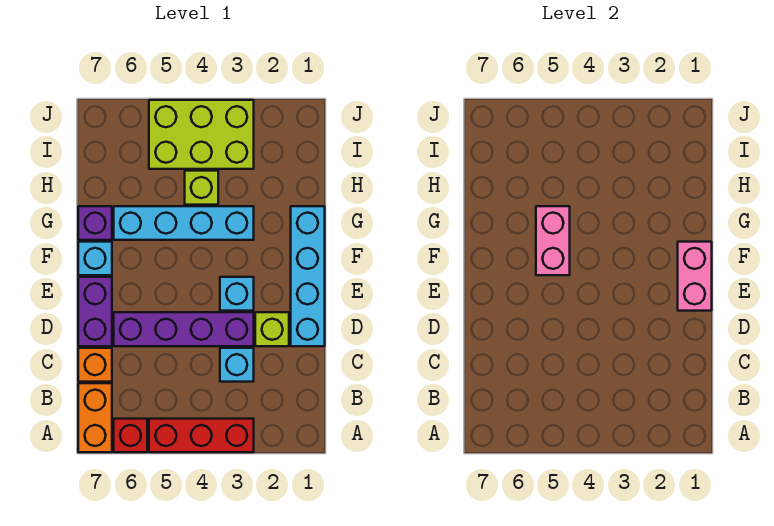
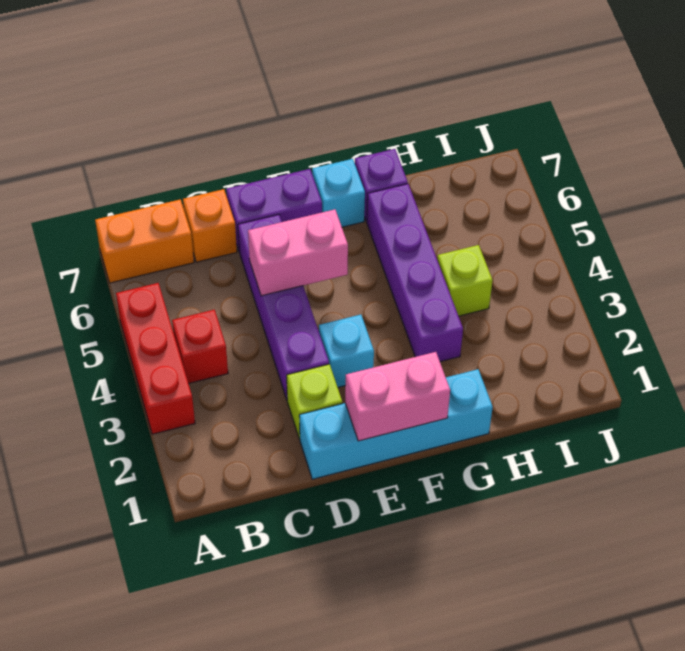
red brick A6 level 1 -> red brick B4 level 1
cyan brick C3 level 1 -> none
pink brick F5:G5 level 2 -> pink brick D5:E5 level 2
cyan brick G3:G6 level 1 -> purple brick G3:G6 level 1
lime brick I3:J5 level 1 -> none

